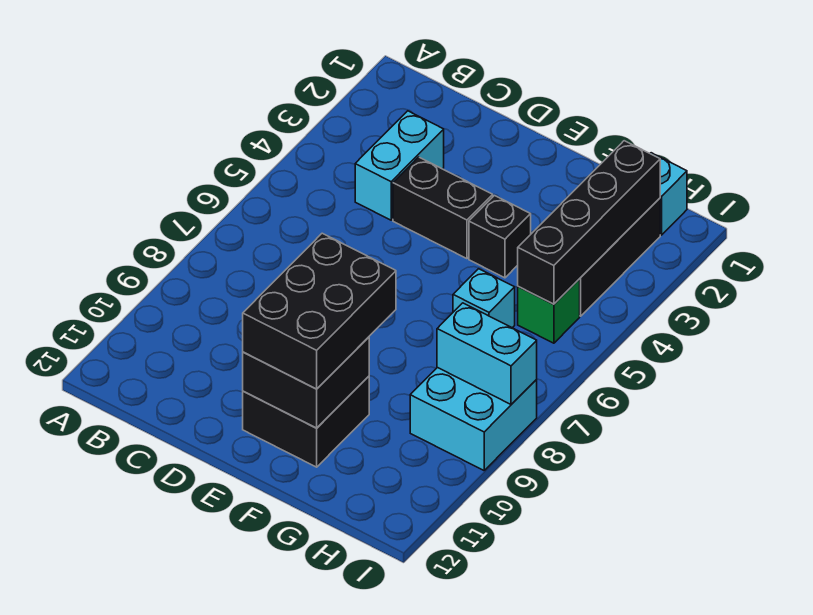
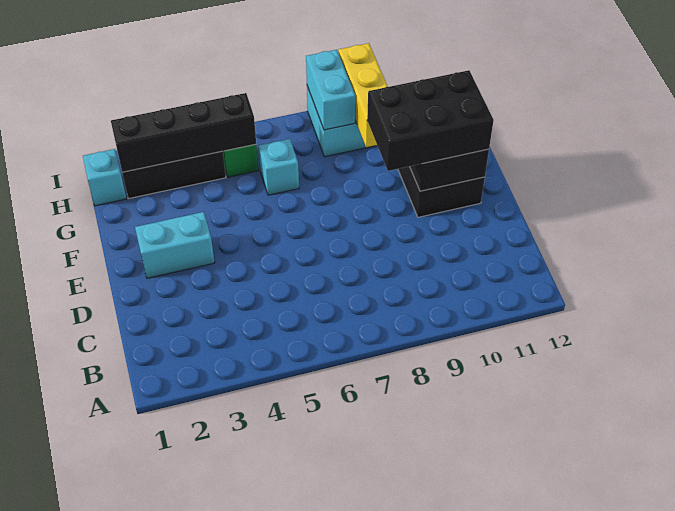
cyan brick C3:C4 level 1 -> cyan brick E2:E3 level 1
black brick D4:E4 level 1 -> none
black brick F4 level 1 -> none
none -> yellow brick G9:I9 level 2

